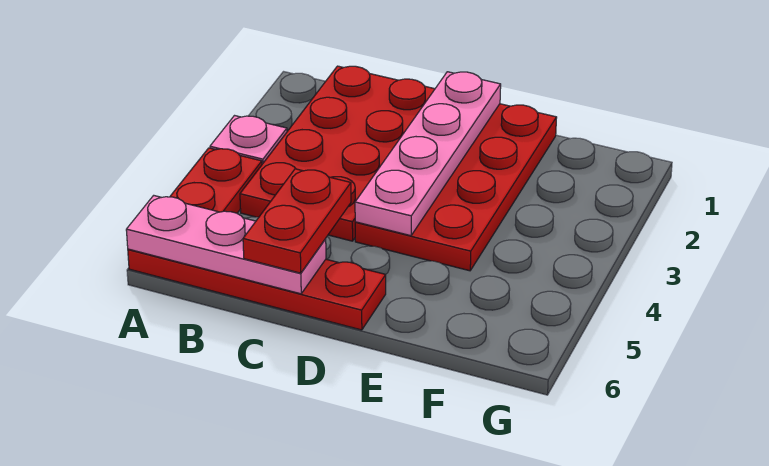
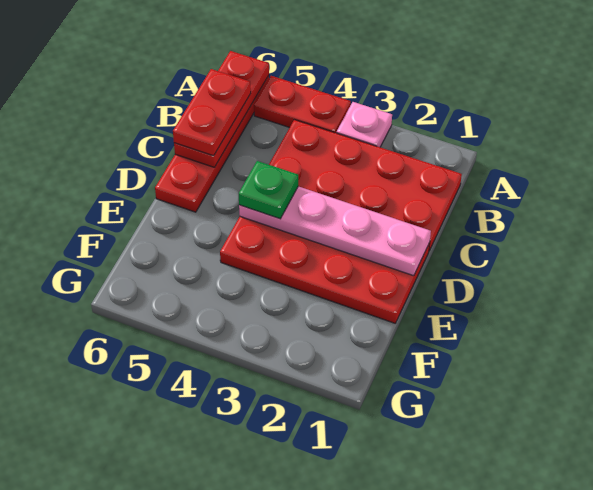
pink plate A6:C6 level 2 -> red plate A6:C6 level 2
red plate C5:C6 level 3 -> red plate B6:C6 level 3
none -> green plate D4 level 3

